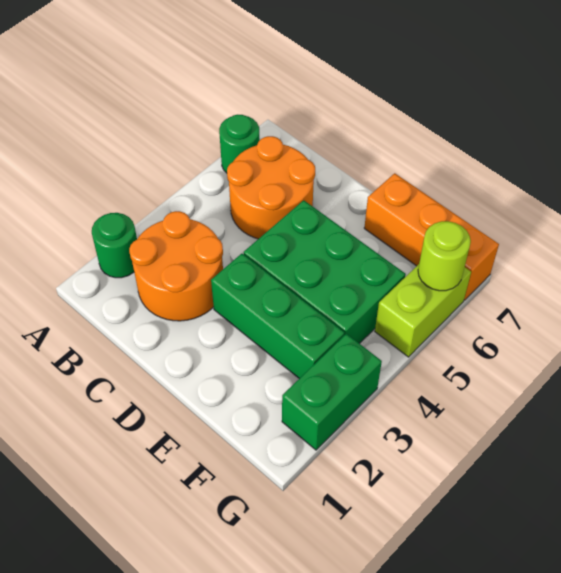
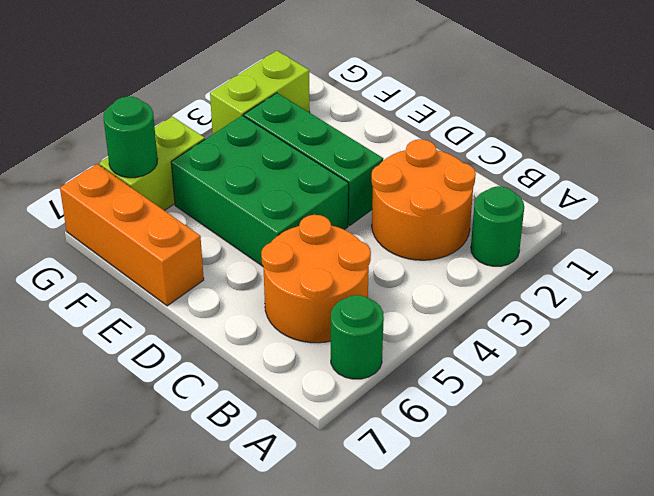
green brick G2:G3 level 1 -> lime brick G2:G3 level 1
lime round brick G6 level 2 -> green round brick G6 level 2

